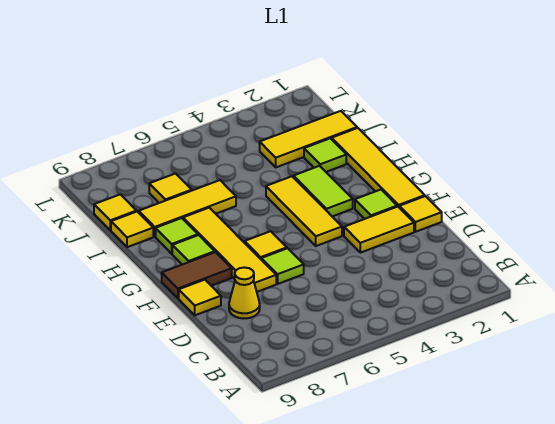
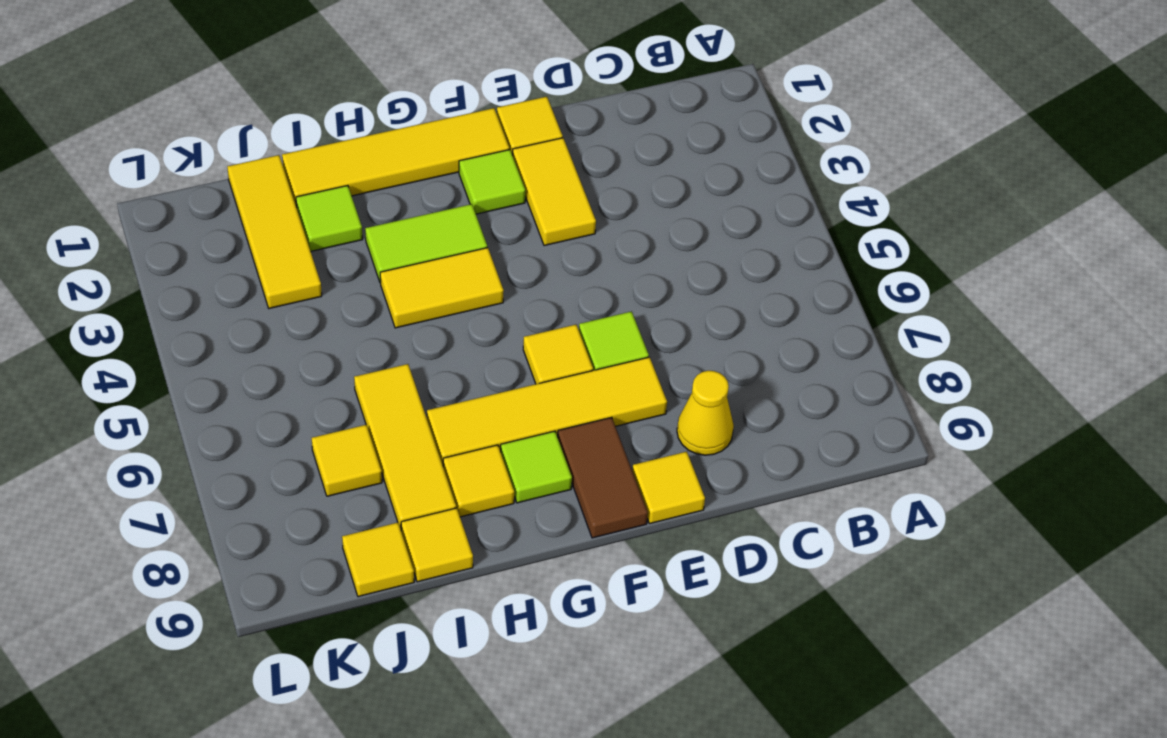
yellow tile F4:H4 level 1 -> yellow tile G4:H4 level 1
lime tile H8 level 1 -> yellow tile H8 level 1

